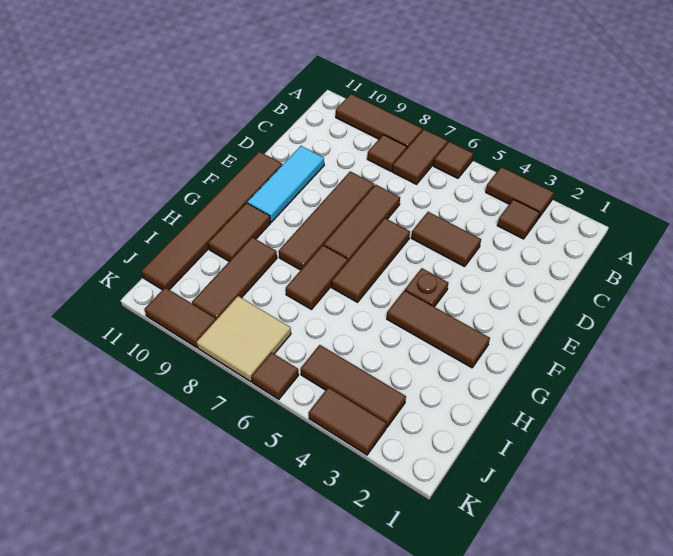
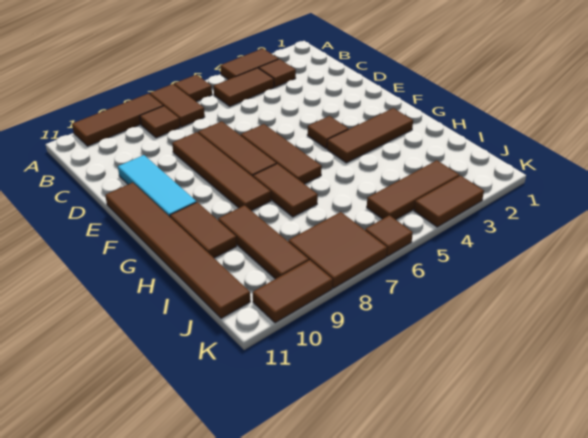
brown tile D4:D5 level 1 -> brown tile B4:B5 level 1
brown plate F4 level 1 -> brown tile F4 level 1
tan tile J7:K8 level 1 -> brown tile J7:K8 level 1

